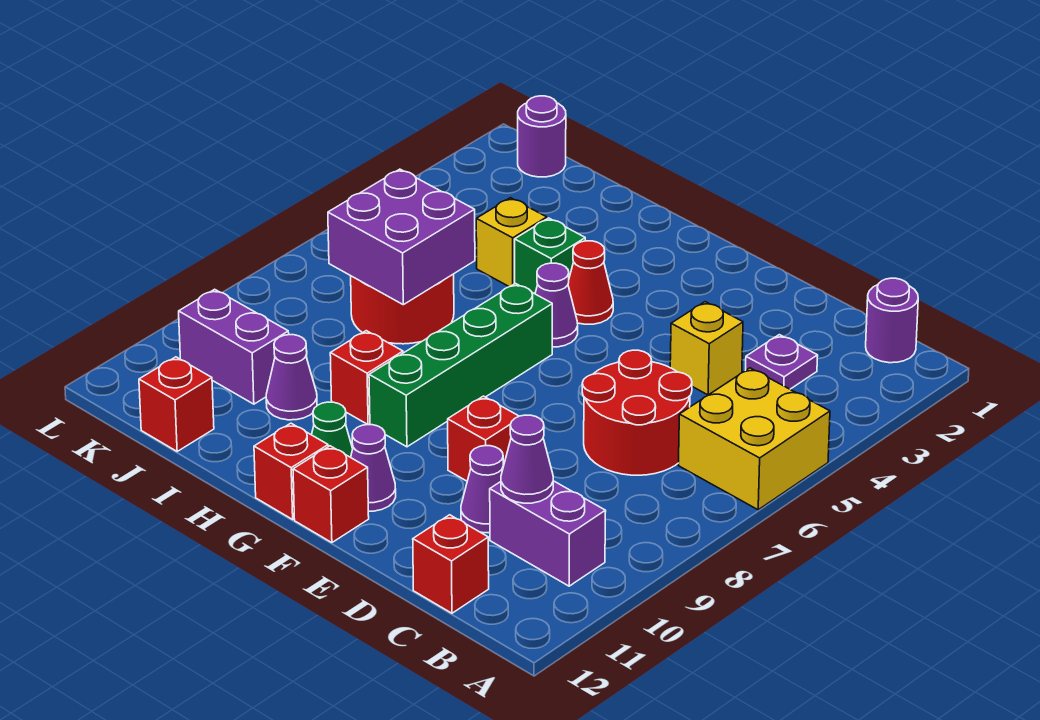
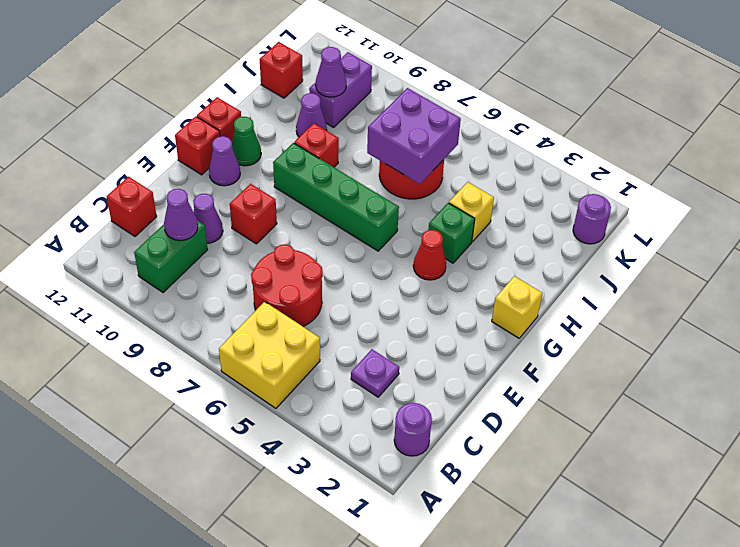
purple brick B10:C10 level 1 -> green brick B10:C10 level 1
yellow brick D4 level 1 -> yellow brick G1 level 1
purple cone G5 level 1 -> purple cone J10 level 2

